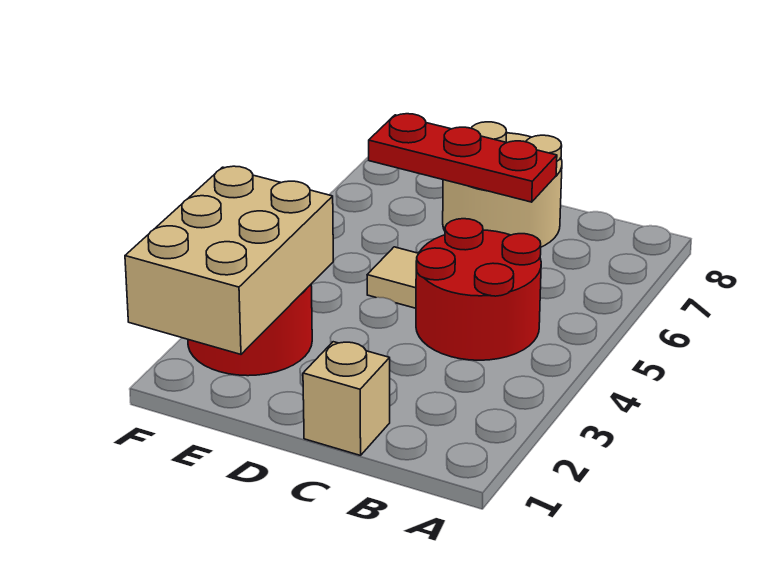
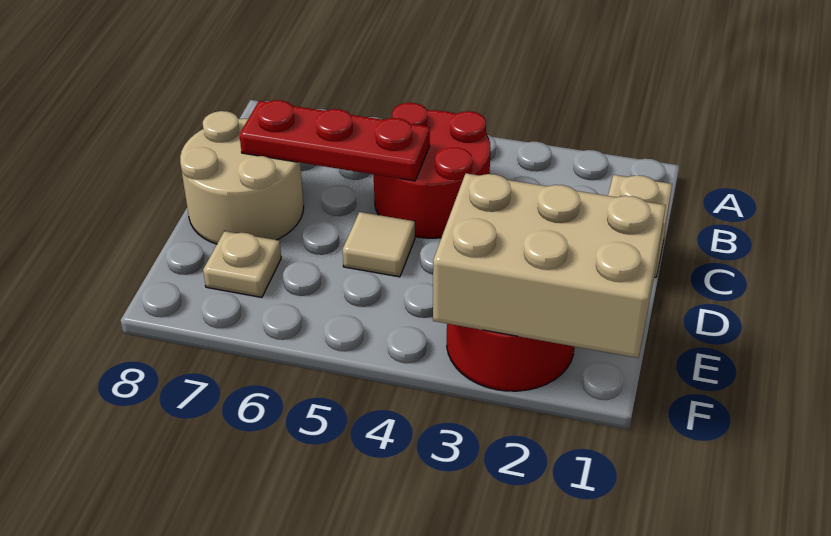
red plate C7:E7 level 2 -> red plate C5:C7 level 2
none -> tan plate E7 level 1

